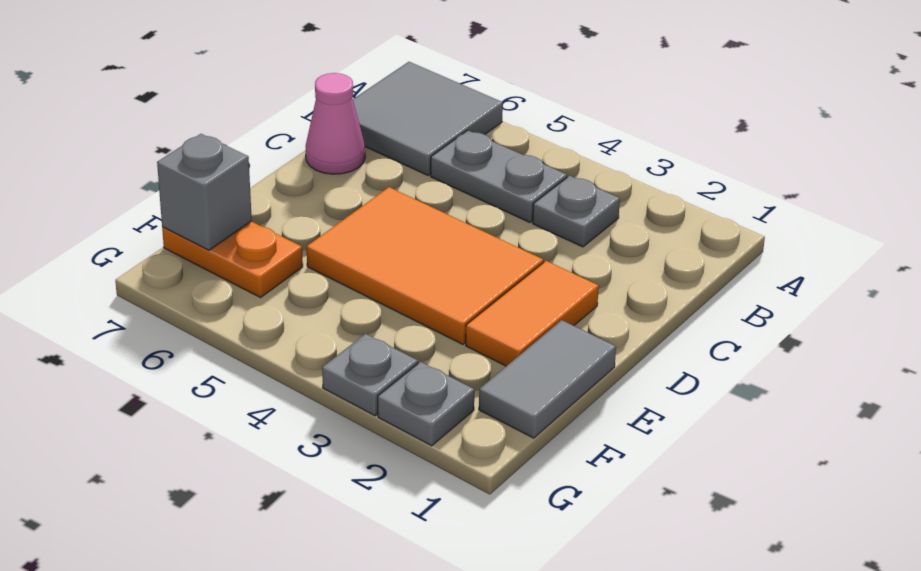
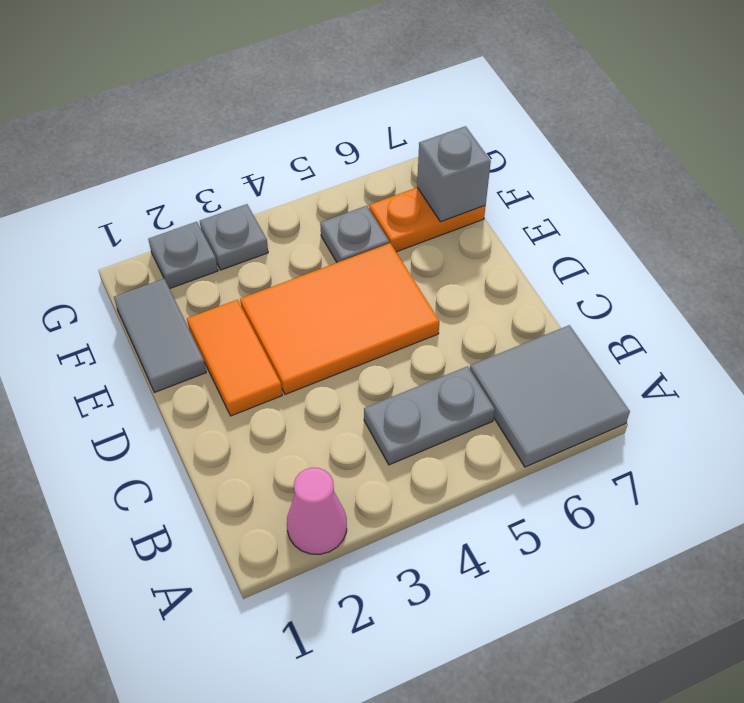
grey plate B3 level 1 -> grey plate F5 level 1
pink cone C7 level 1 -> pink cone A2 level 1

